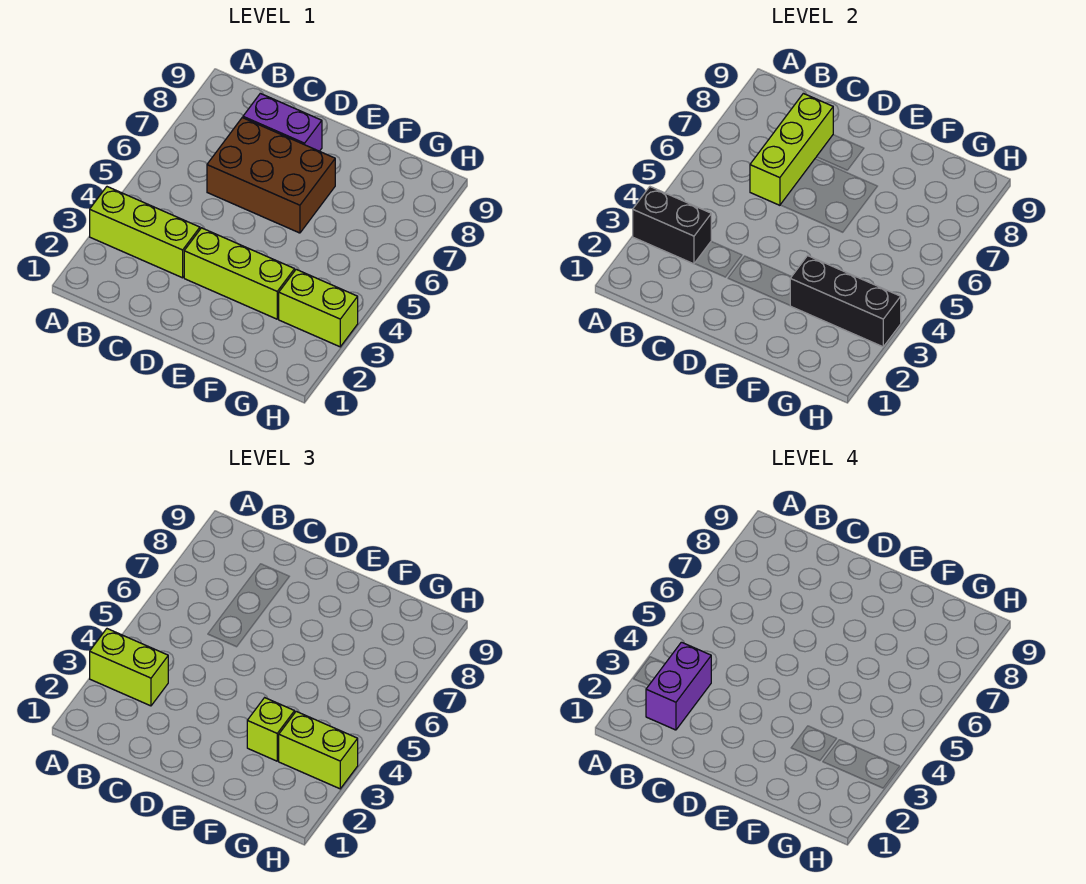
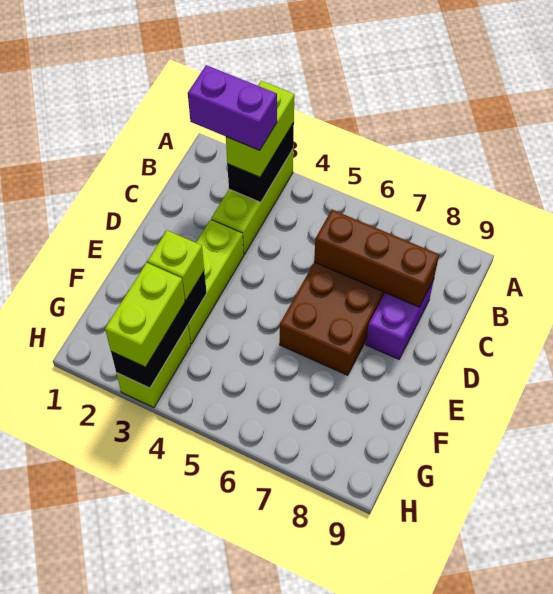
lime brick C6:C8 level 2 -> brown brick C6:C8 level 2

